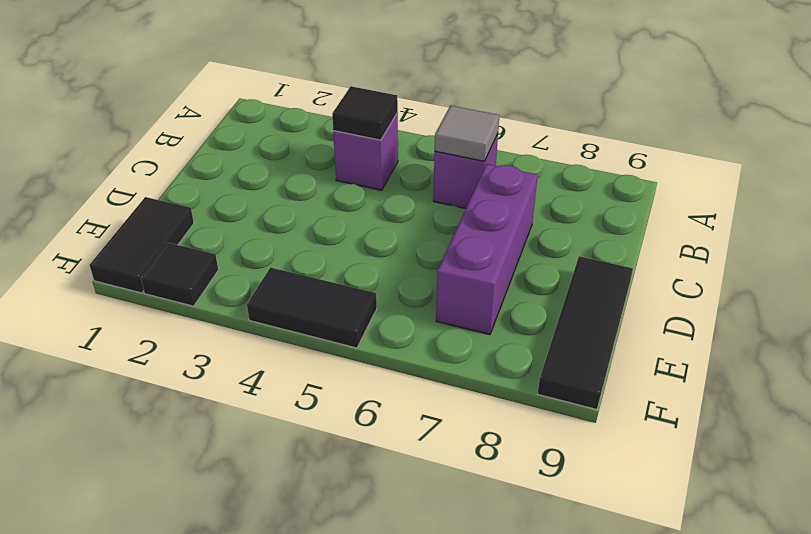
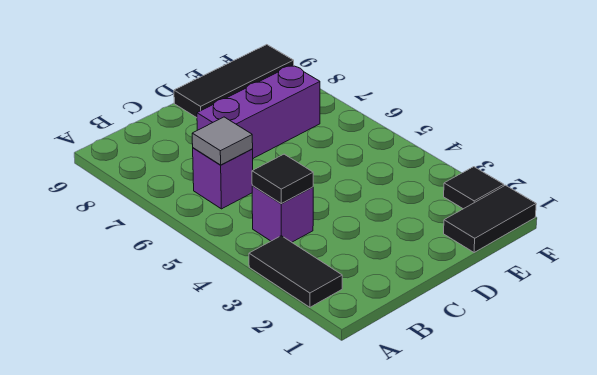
black tile F4:F5 level 1 -> black tile A2:A3 level 1

